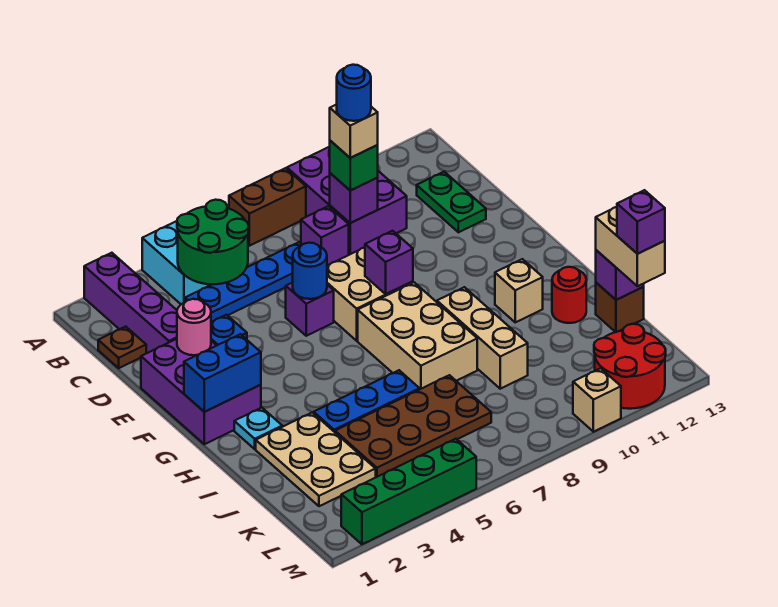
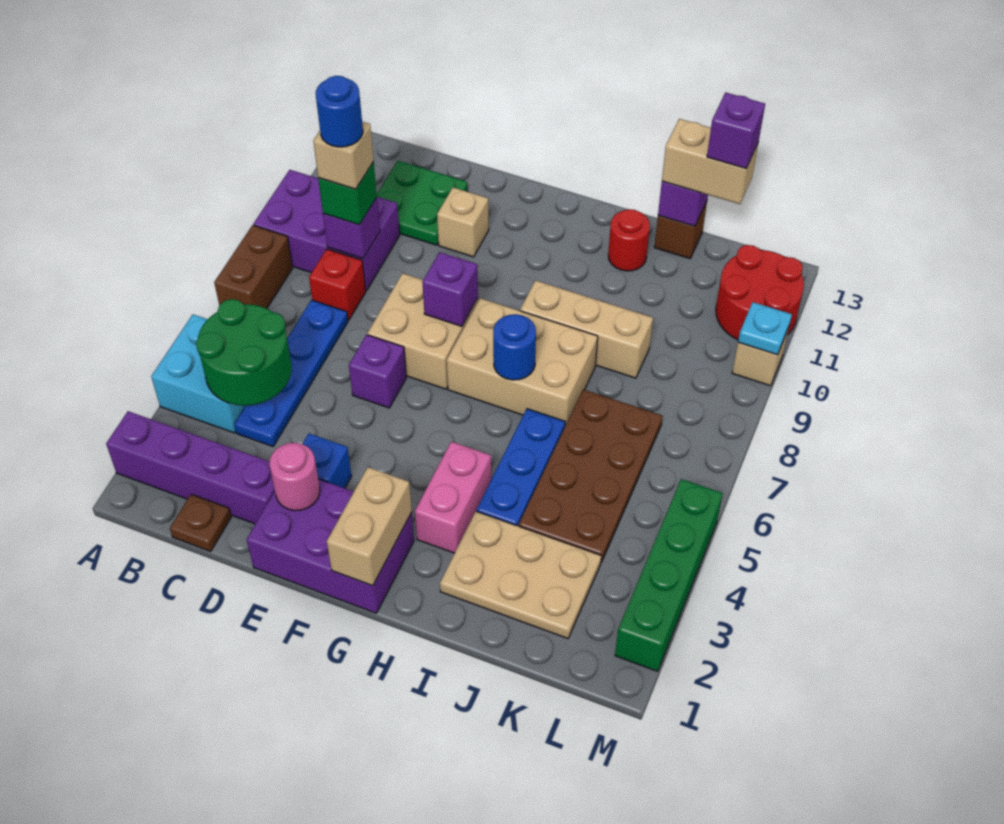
purple brick C8 level 1 -> red brick C8 level 1
green plate C12:D12 level 1 -> green plate C11:D12 level 1
blue round brick E6 level 2 -> blue round brick H7 level 2
blue brick G1:G2 level 2 -> tan brick G1:G2 level 2
cyan plate H2 level 1 -> cyan plate M10 level 2
none -> pink brick H3:H4 level 1
tan brick H11 level 1 -> tan brick E11 level 1

